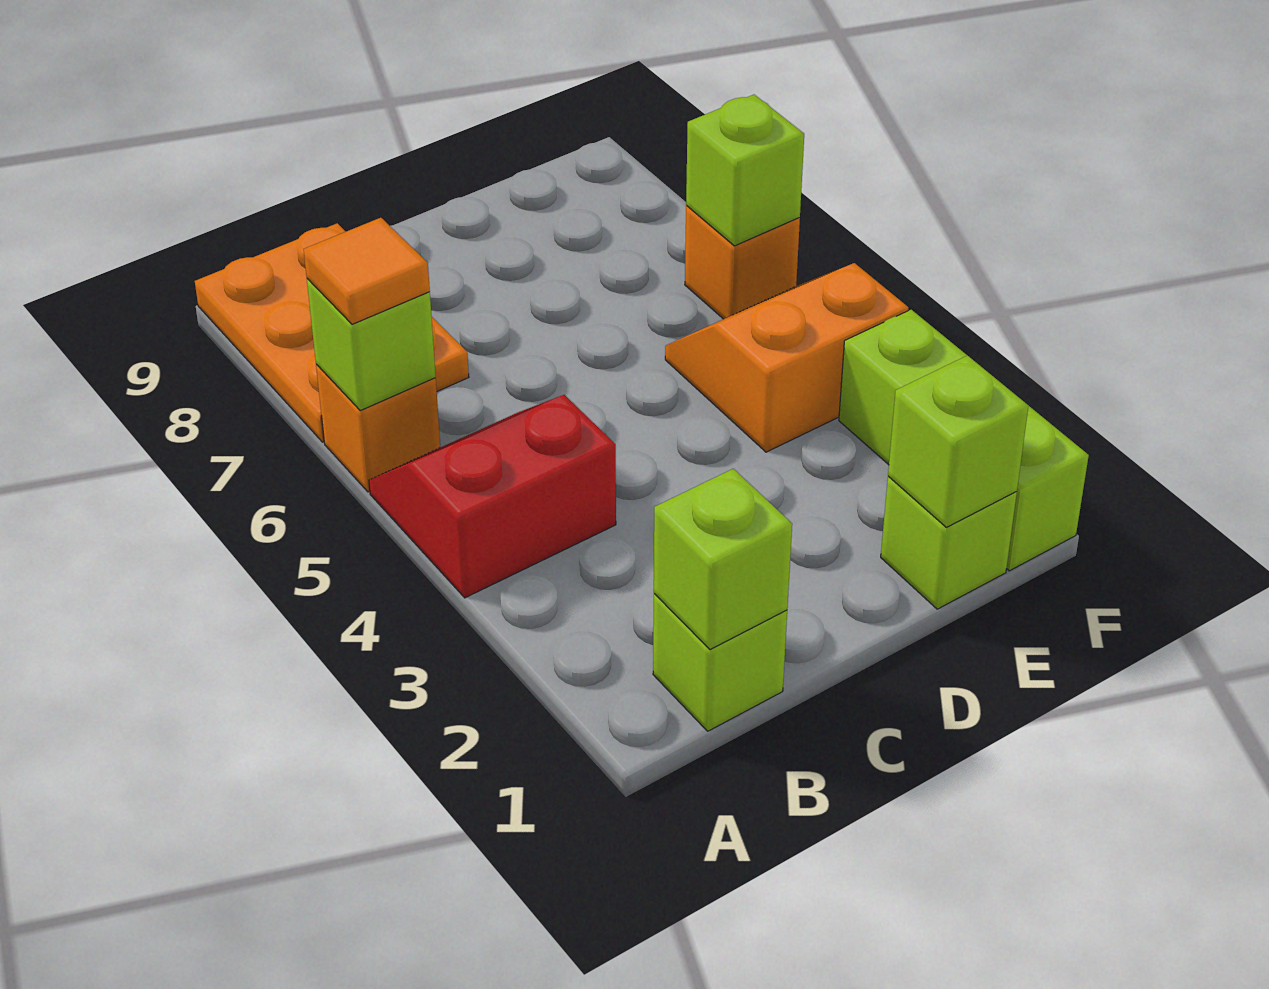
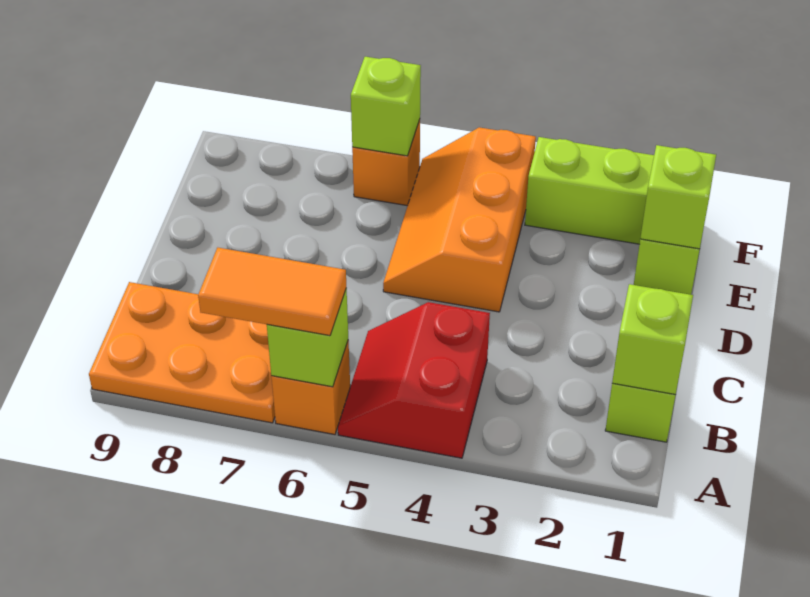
orange tile A6 level 3 -> orange tile A6:A7 level 3
orange slope E4:F5 level 1 top 4 -> orange slope D4:F5 level 1 top 4

